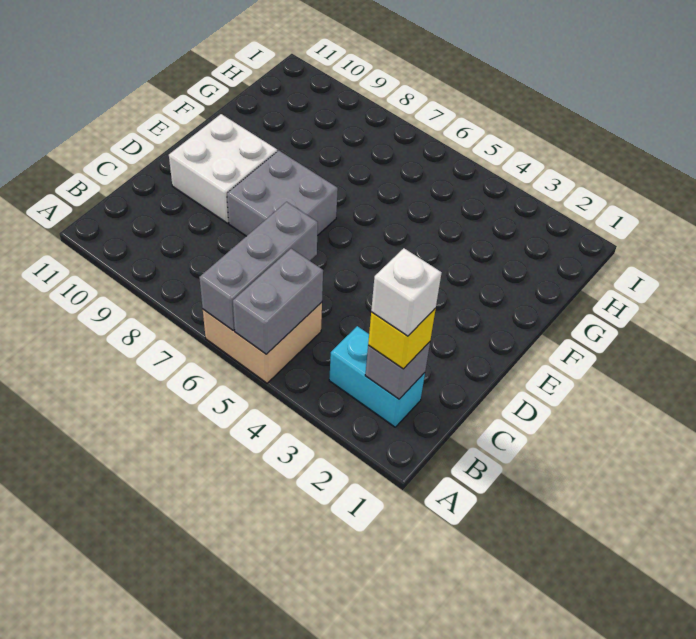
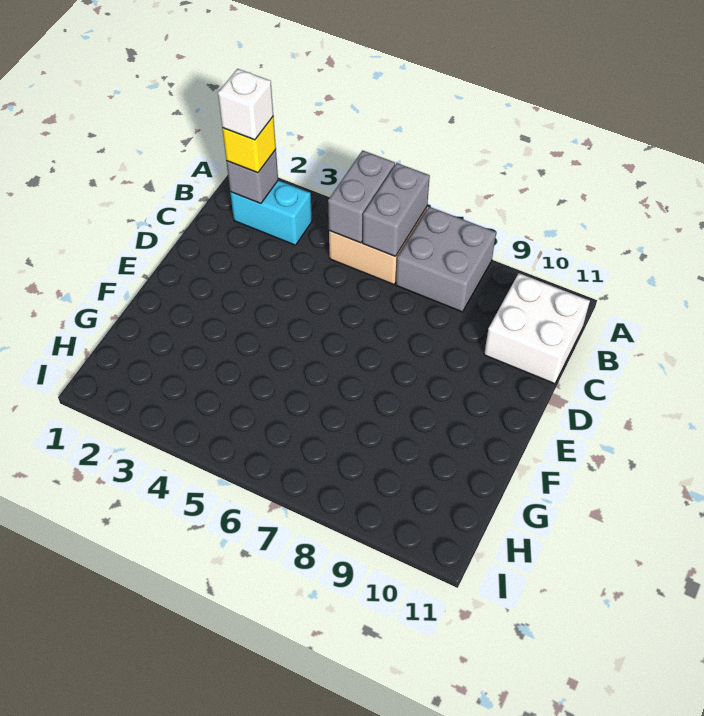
grey brick A6:C6 level 2 -> grey brick A6:B6 level 2
grey brick D7:E8 level 1 -> grey brick A7:B8 level 1
white brick D9:E10 level 1 -> white brick B10:C11 level 1

